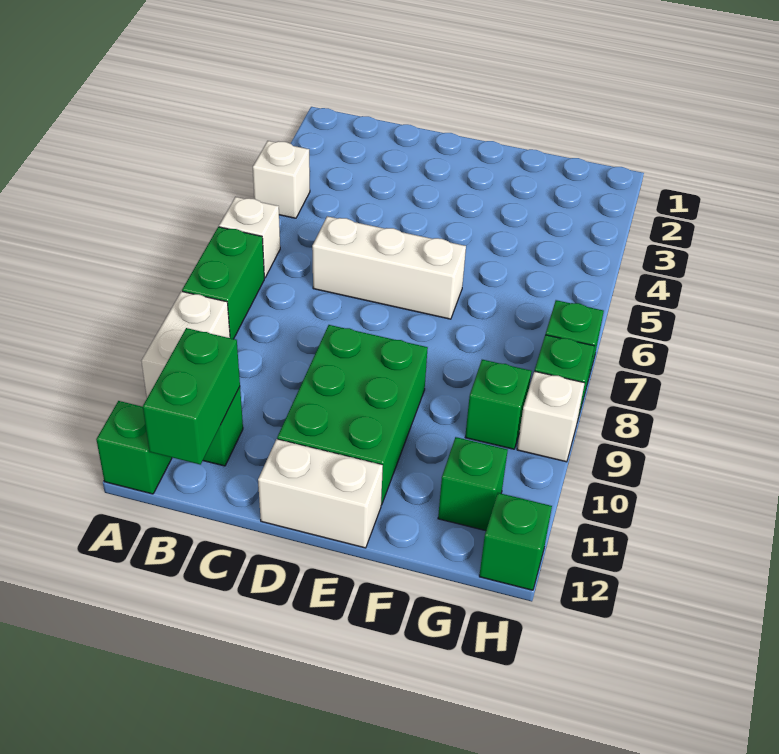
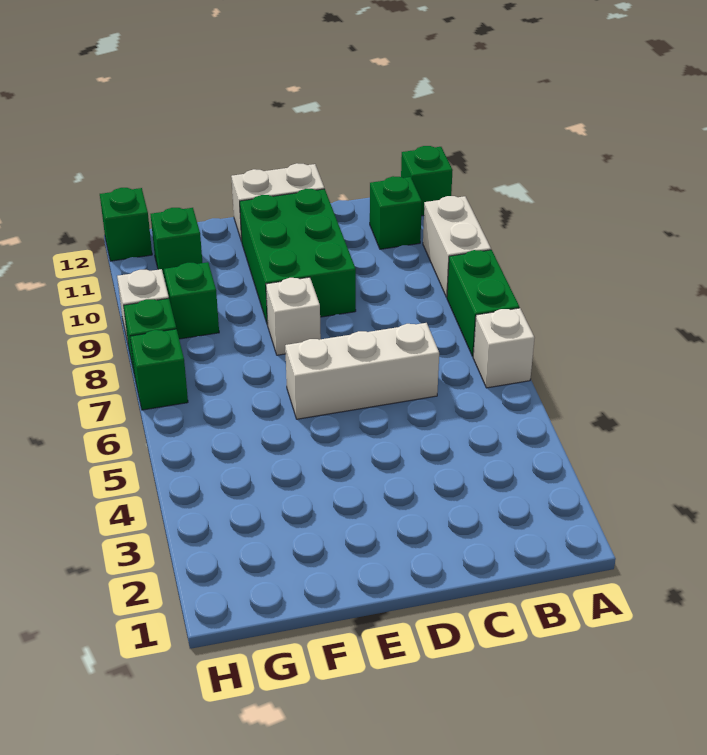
white brick A4 level 1 -> white brick E8 level 1
green brick B11:B12 level 2 -> none

